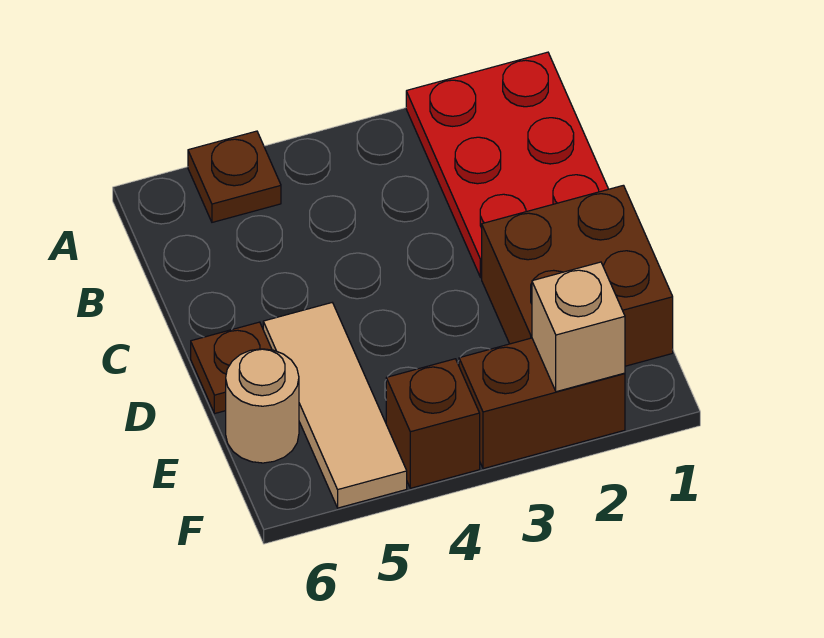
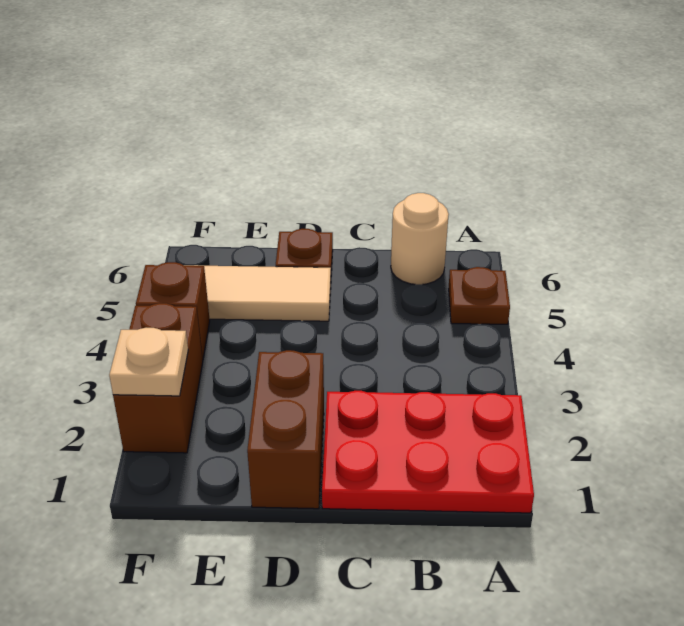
brown brick D1:E2 level 1 -> brown brick D1:D2 level 1
tan round brick E6 level 1 -> tan round brick B6 level 1
tan brick F2 level 2 -> tan plate F2 level 2

